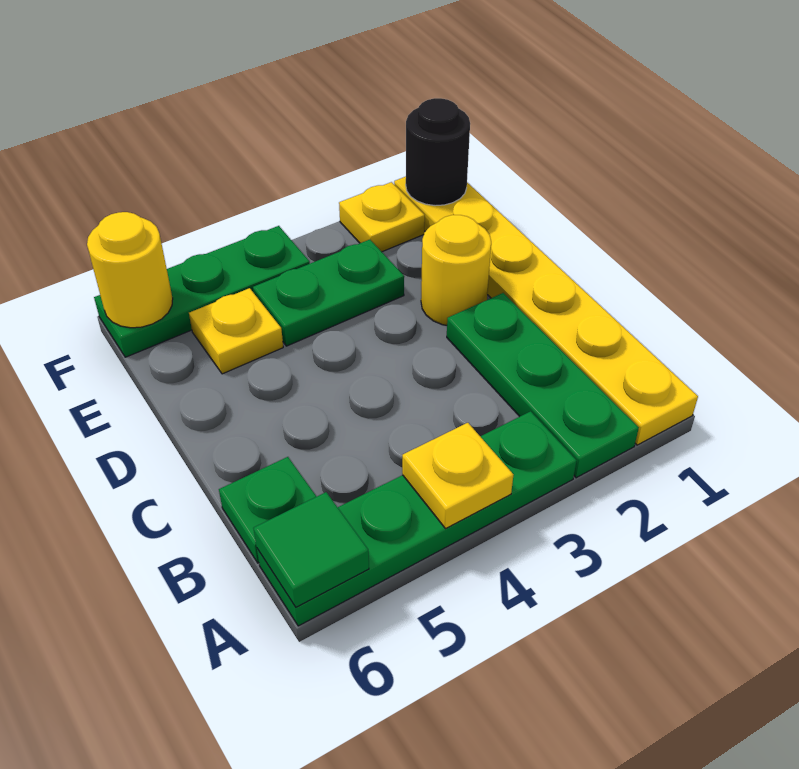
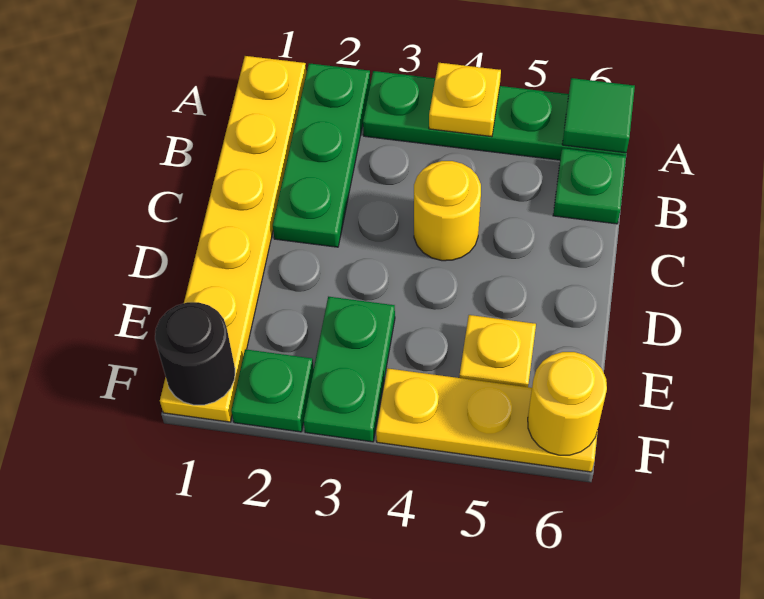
yellow round brick D2 level 1 -> yellow round brick C4 level 1
green plate E3:E4 level 1 -> green plate E3:F3 level 1
yellow plate F2 level 1 -> green plate F2 level 1
green plate F4:F6 level 1 -> yellow plate F4:F6 level 1

